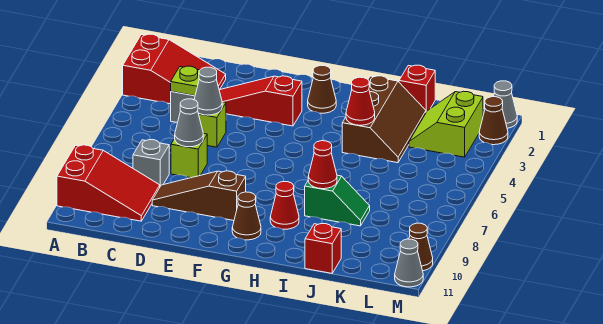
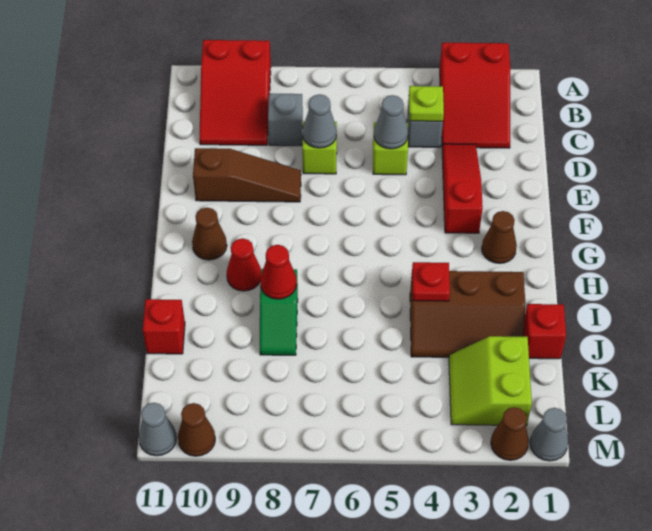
brown slope D9:F9 level 1 top F -> brown slope E8:E10 level 1 top 10
red cone I4 level 2 -> red plate I4 level 2
lime slope K2:L3 level 1 top L -> lime slope K2:L3 level 1 top 2

